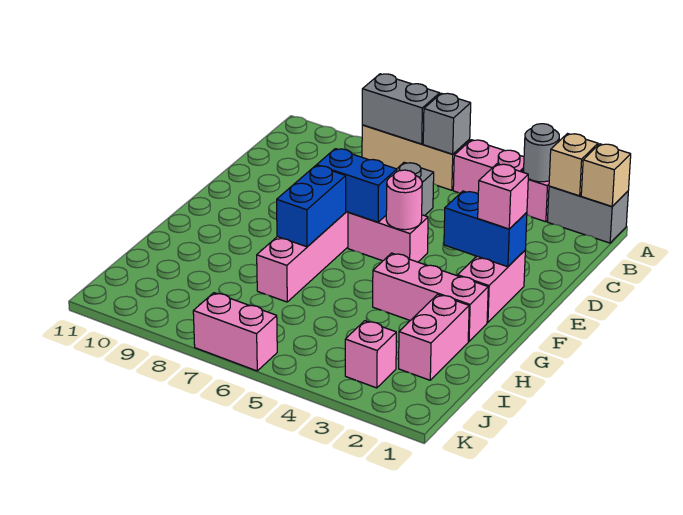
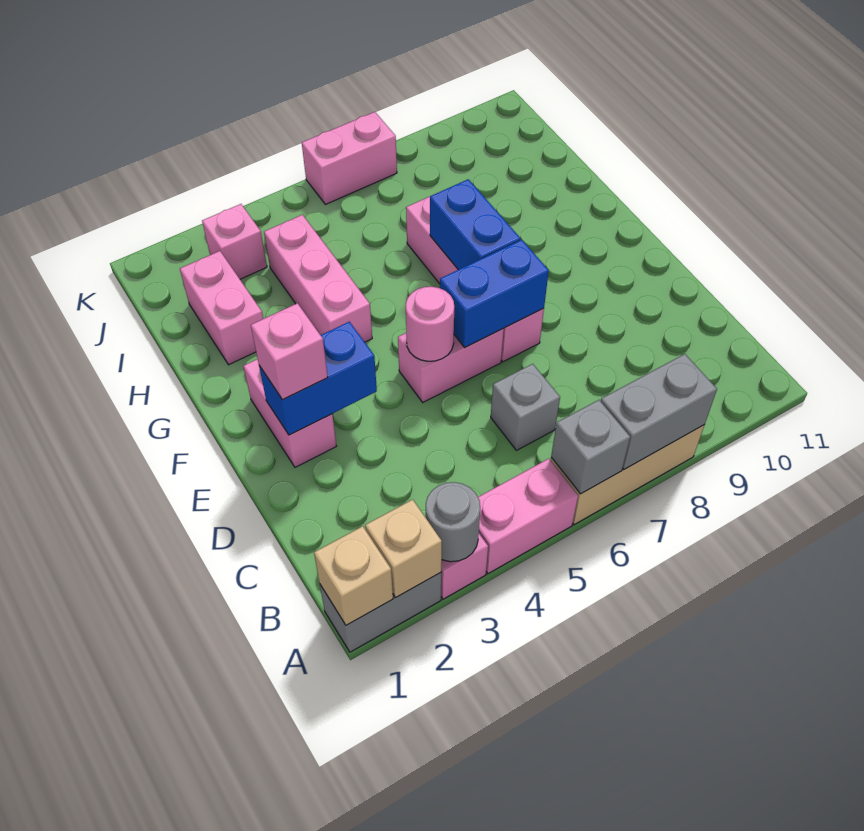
pink brick G2:G4 level 1 -> pink brick G4:I4 level 1

